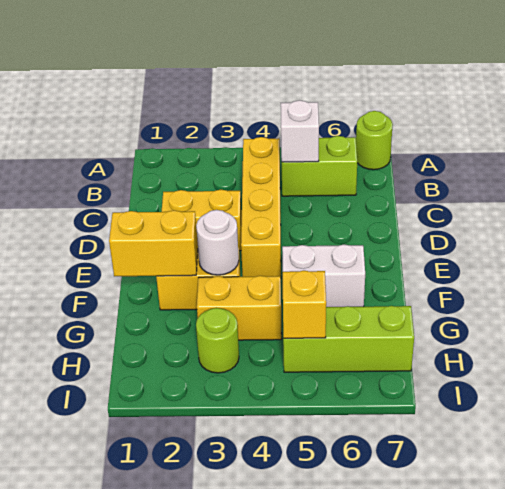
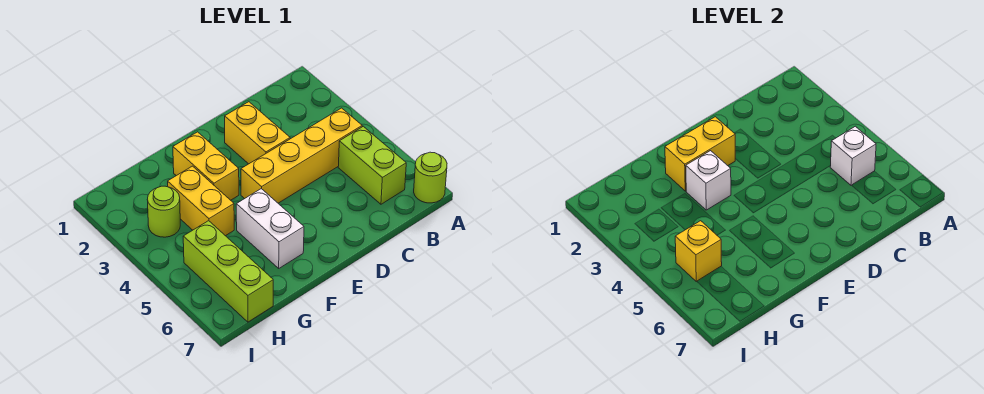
yellow brick F1:F2 level 2 -> yellow brick E2:F2 level 2
white round brick F3 level 2 -> white brick F3 level 2

